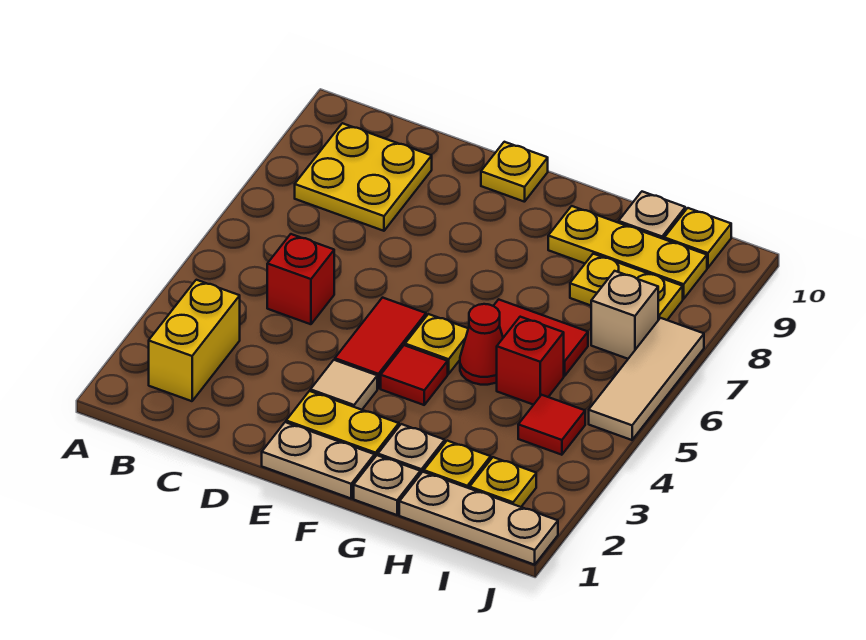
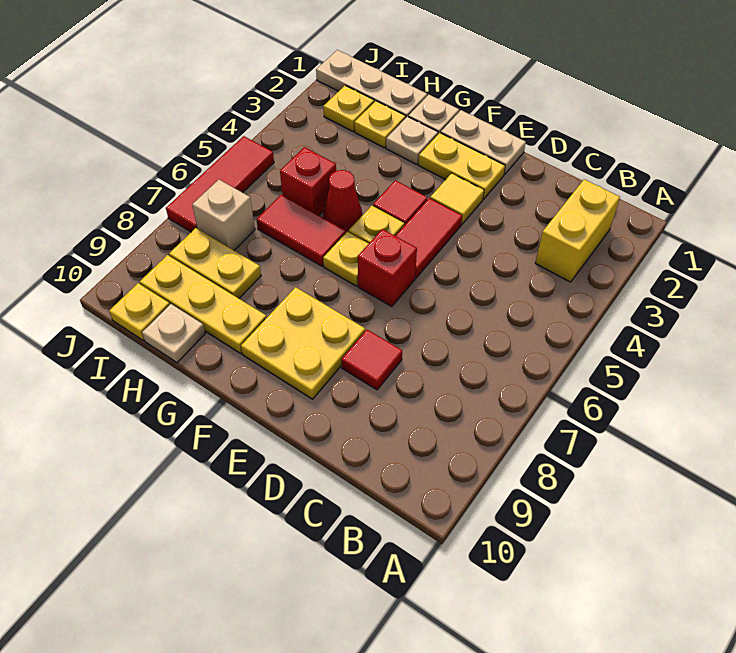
yellow plate B8:C9 level 1 -> yellow plate E8:F9 level 1
red brick C5 level 1 -> red brick E6 level 1
tan tile E3 level 1 -> yellow tile E3 level 1
yellow plate E10 level 1 -> yellow plate F6 level 1
red tile I4 level 1 -> red tile D8 level 1
tan tile J5:J7 level 1 -> red tile J5:J7 level 1

